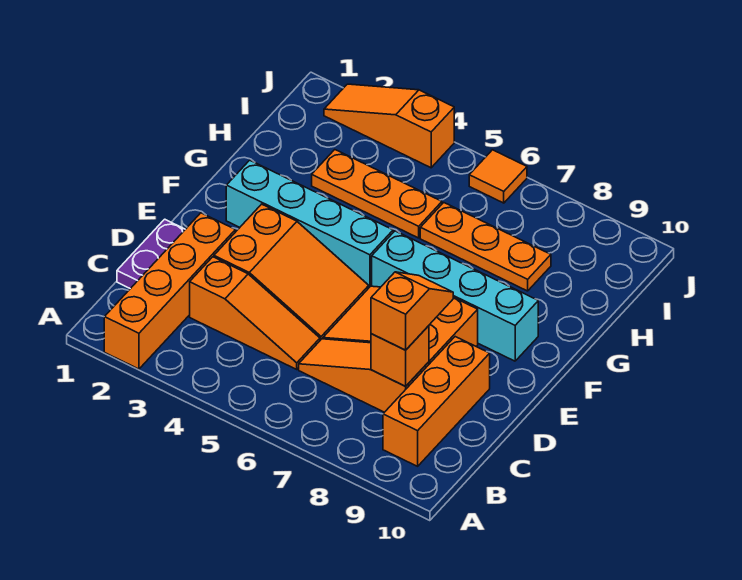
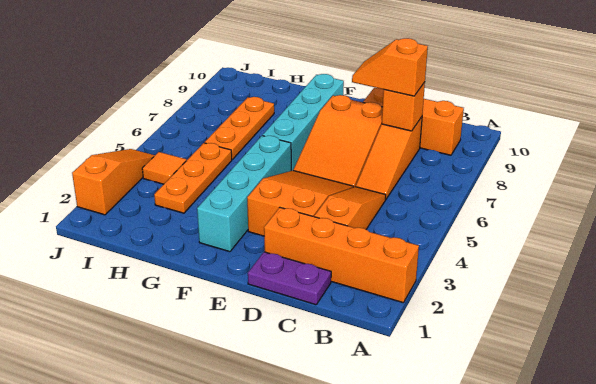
orange slope J2:J4 level 1 top 4 -> orange slope J2:J4 level 1 top 2
orange tile J6 level 1 -> orange tile I4 level 1

